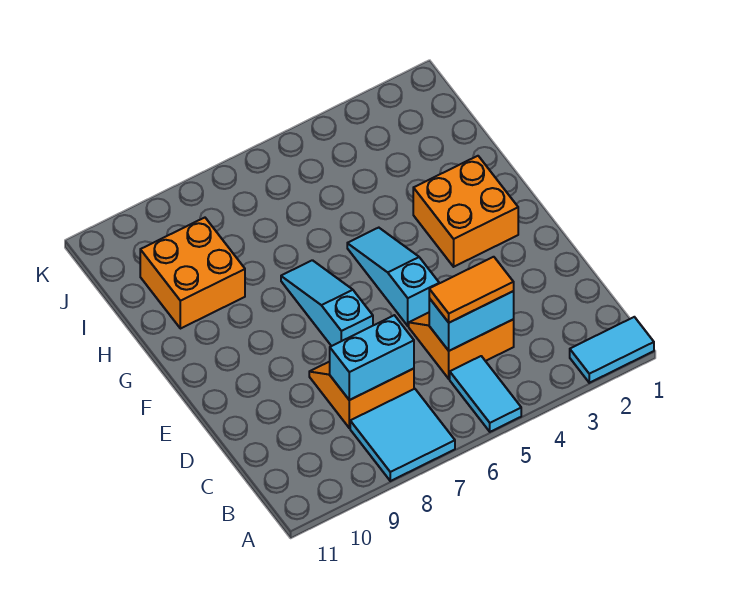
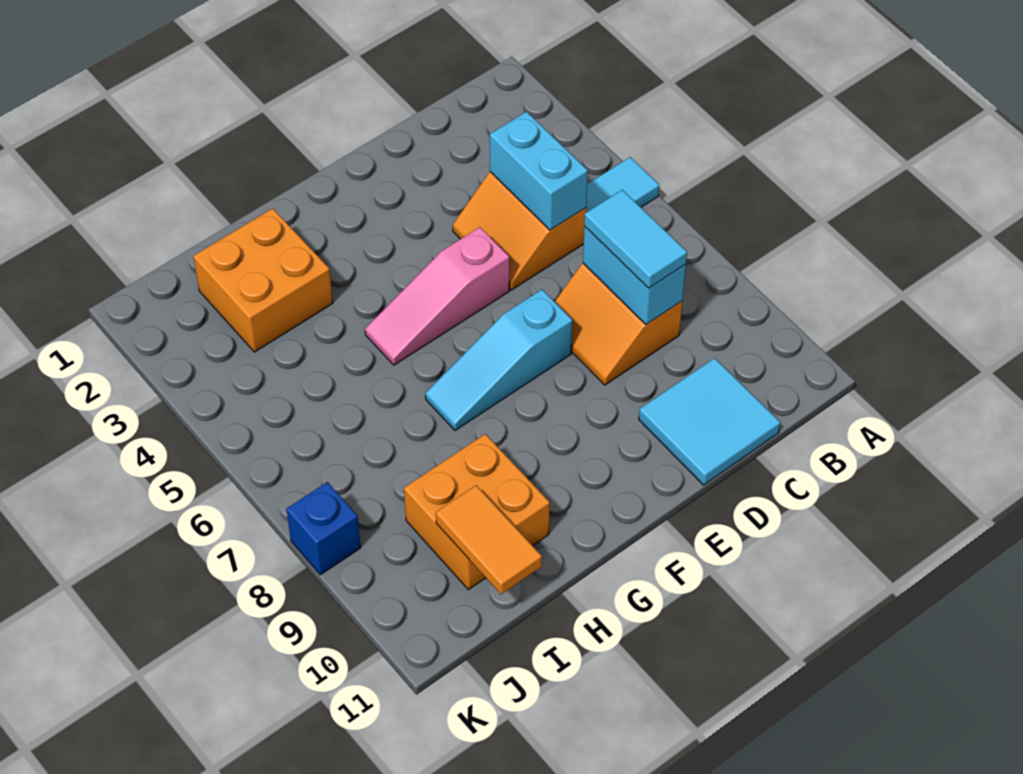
cyan tile A1:A2 level 1 -> cyan tile C7:C8 level 3
cyan tile A7:B8 level 1 -> cyan tile C10:D11 level 1
orange tile C4:C5 level 3 -> orange tile I10:I11 level 2
cyan slope E5:G5 level 1 top E -> pink slope E5:G5 level 1 top E
orange brick F2:G3 level 1 -> orange brick H2:I3 level 1
none -> blue brick K8 level 1

